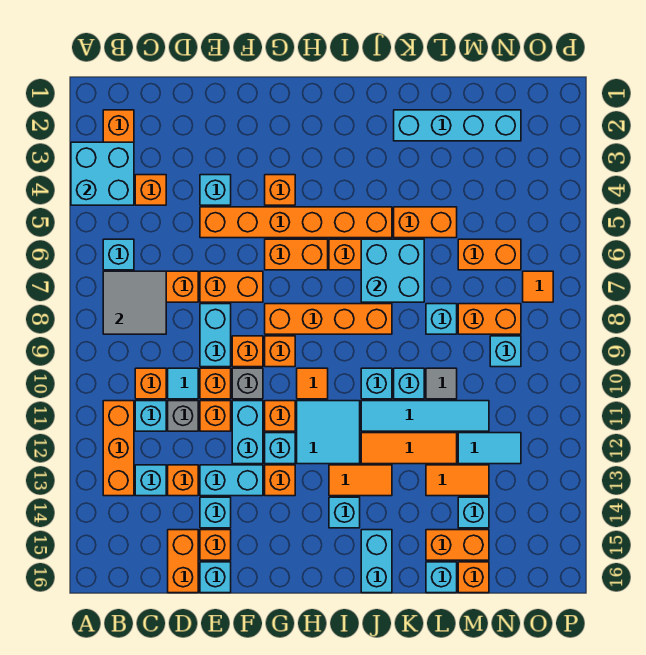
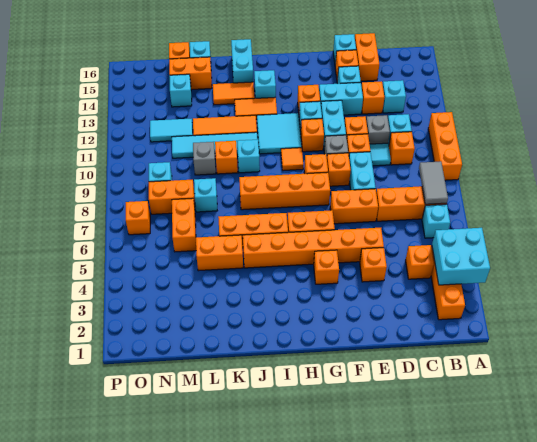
grey tile B7:C8 level 2 -> grey tile B7:B8 level 2
orange brick B11:B13 level 1 -> orange brick A9:A11 level 1
cyan brick E4 level 1 -> orange brick E4 level 1
cyan brick J6:K7 level 2 -> none
cyan brick K2:N2 level 1 -> none
cyan brick K10 level 1 -> orange brick K10 level 1
grey tile L10 level 1 -> grey brick L10 level 1
orange tile L13:M13 level 1 -> orange tile J14:K14 level 1
orange brick M6:N6 level 1 -> orange brick M6:M7 level 1
orange tile O7 level 1 -> orange brick O7 level 1

